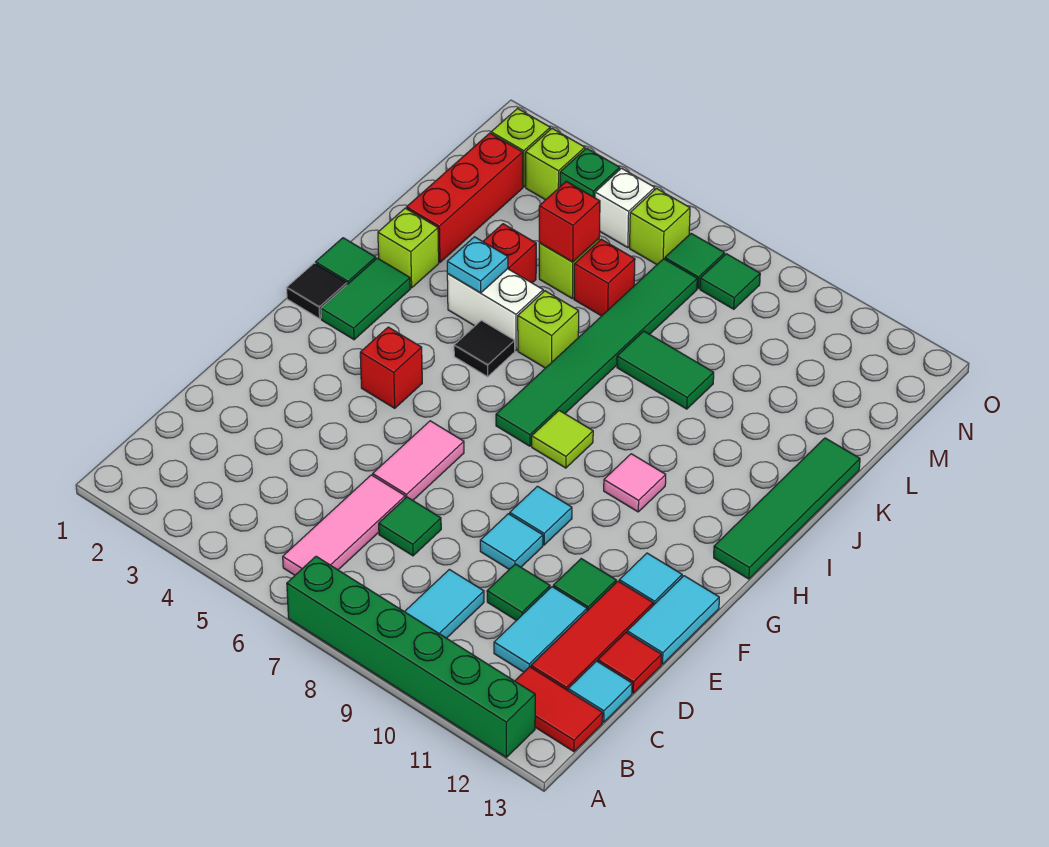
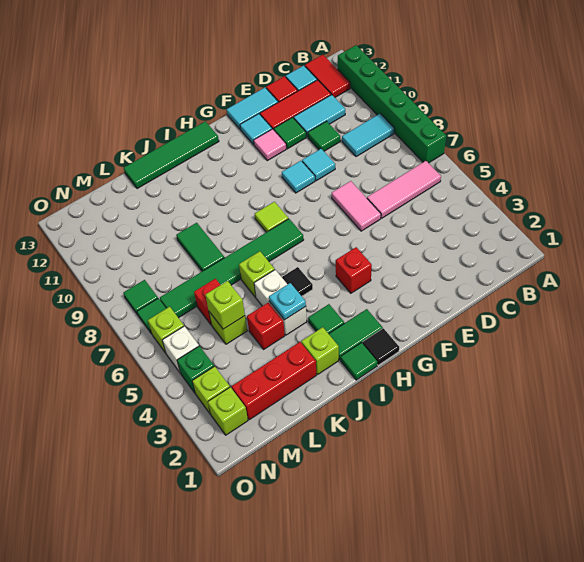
green tile D7 level 1 -> green tile I3 level 1
pink tile E6:F6 level 1 -> pink tile E6:E7 level 1
pink tile H10 level 1 -> pink tile F11 level 1
red brick L5 level 2 -> lime brick L5 level 2

